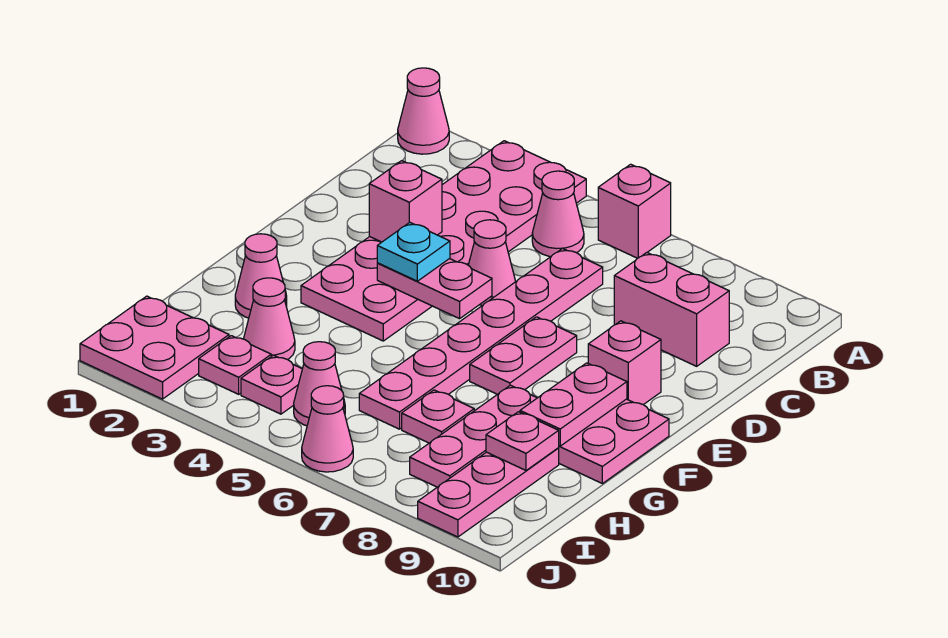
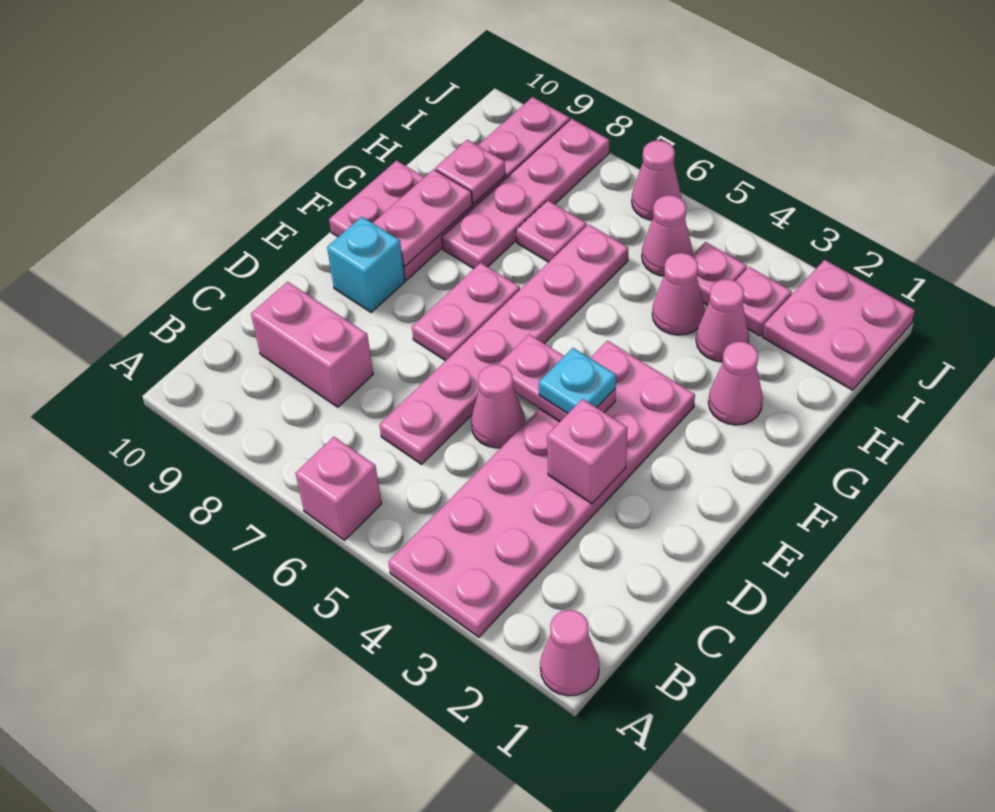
pink cone B5 level 1 -> pink cone H4 level 1
pink brick E9 level 1 -> cyan brick E9 level 1
pink plate G8:I8 level 1 -> pink plate G8:J8 level 1

